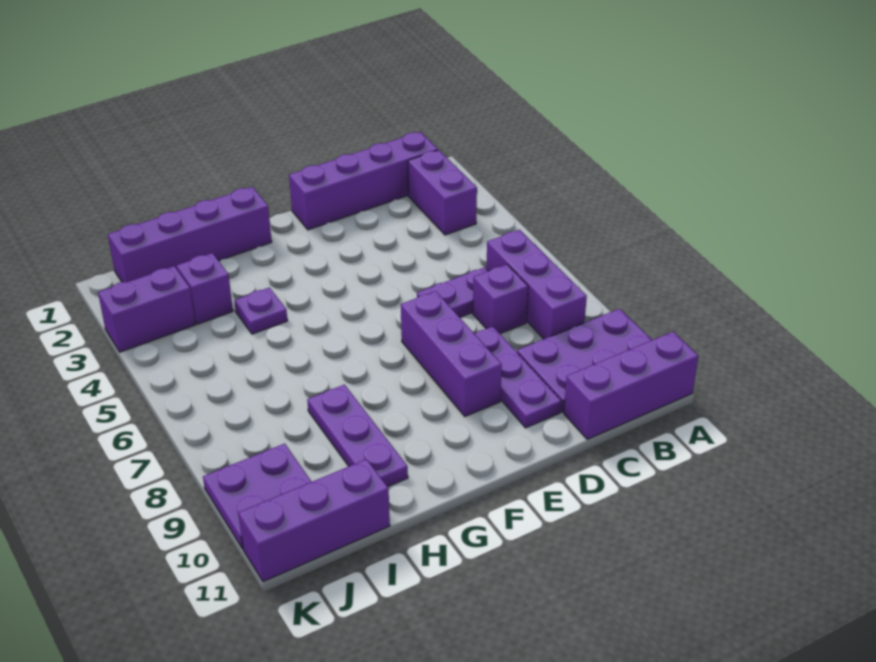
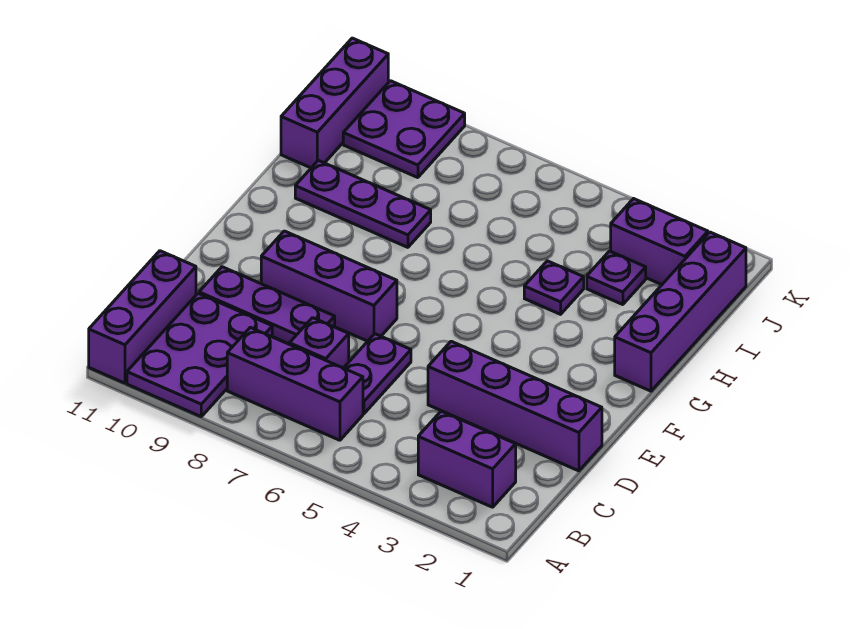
purple brick B1:E1 level 1 -> purple brick D1:D4 level 1
purple brick I3 level 1 -> purple plate I3 level 1
purple brick J3:K3 level 1 -> purple brick J2:J3 level 1

